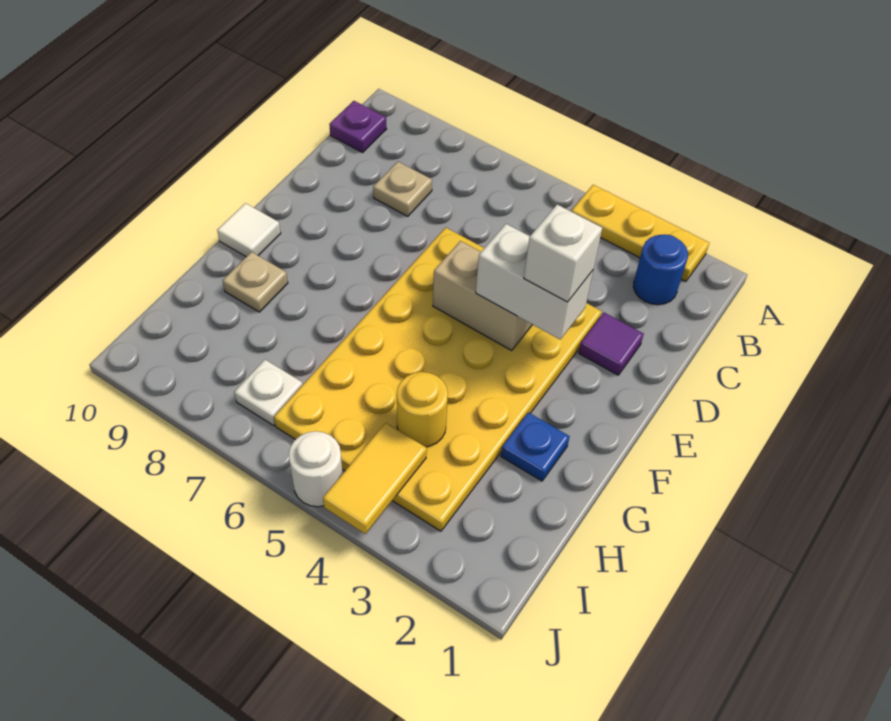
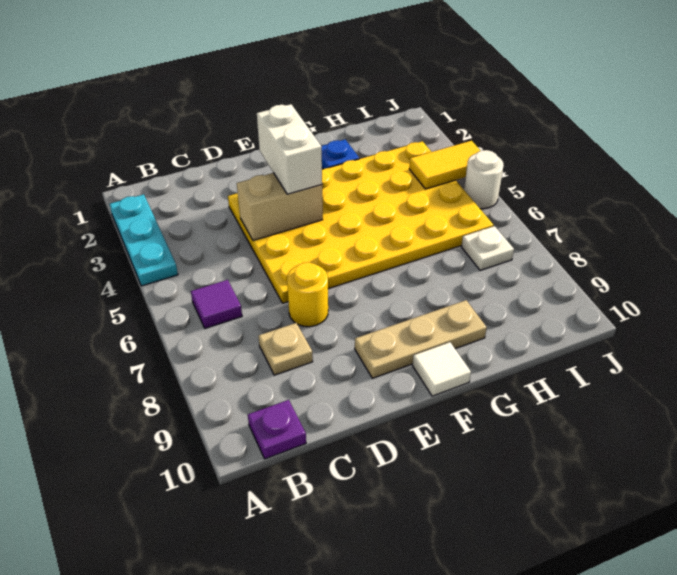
yellow plate A2:A4 level 1 -> cyan plate A2:A4 level 1
blue round brick B2 level 1 -> none
purple tile D2 level 1 -> purple tile B6 level 1
white brick E3 level 4 -> none
tan brick E4:E5 level 2 -> tan brick D4:E4 level 2
tan plate G9 level 1 -> tan plate E9:G9 level 1
yellow round brick H4 level 2 -> yellow round brick D7 level 1

